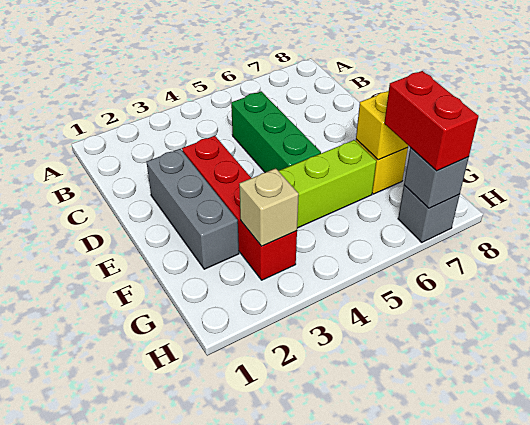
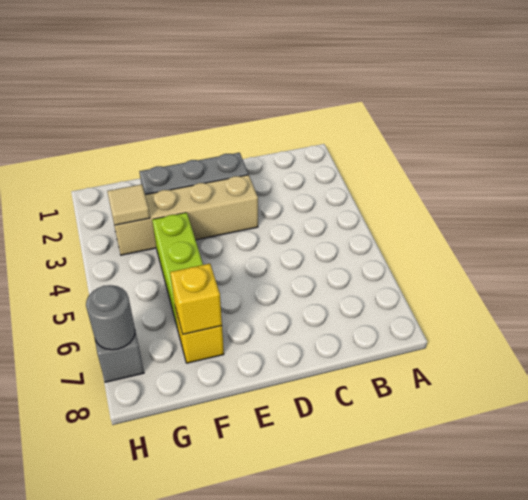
green brick C5:E5 level 1 -> none
red brick D3:G3 level 1 -> tan brick D3:G3 level 1
tan brick G3 level 2 -> tan tile G3 level 2
red brick G7:H7 level 3 -> none
grey brick H7 level 2 -> grey round brick H7 level 2

